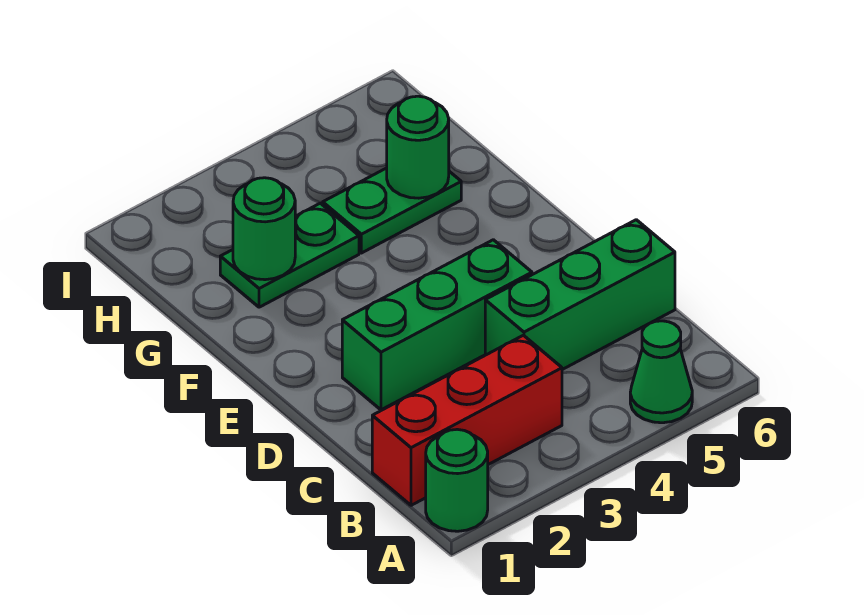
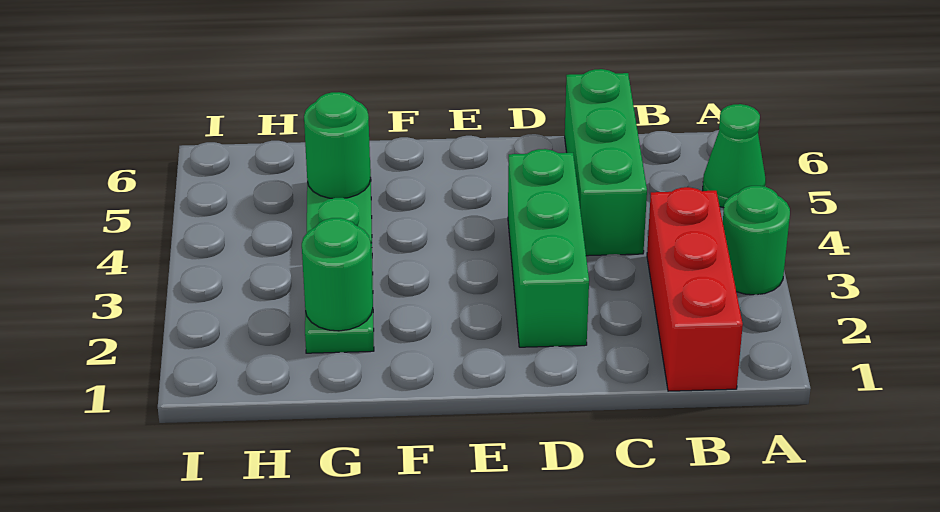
green round brick A1 level 1 -> green round brick A3 level 1

